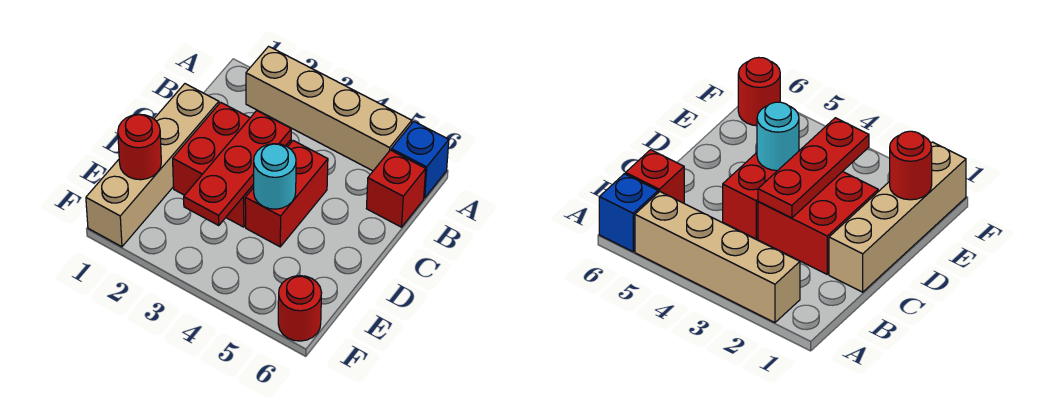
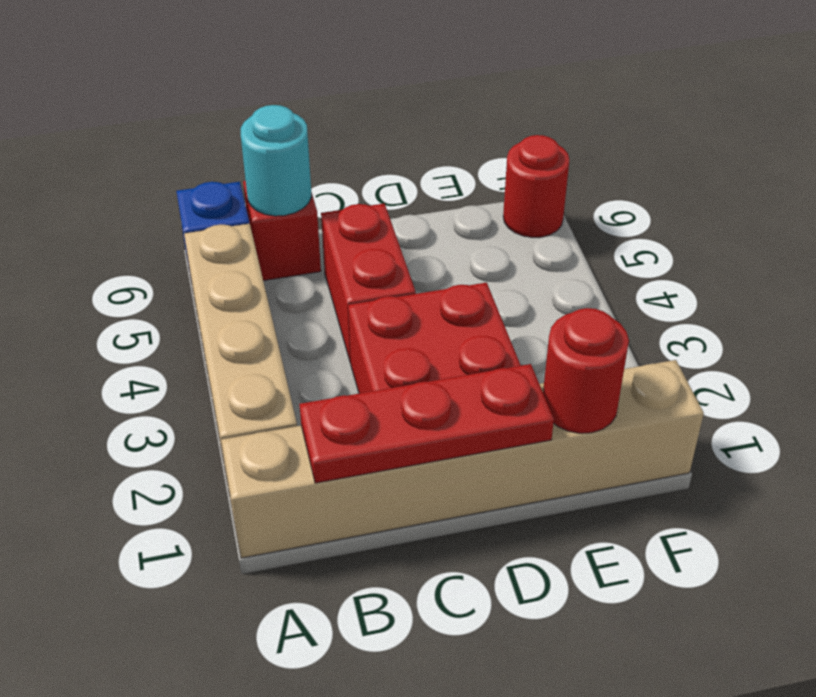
tan brick C1:F1 level 1 -> tan brick A1:F1 level 1
red plate C3:E3 level 2 -> red plate B1:D1 level 2
red brick C4:D4 level 1 -> red brick C4:C5 level 1
cyan round brick D4 level 2 -> cyan round brick B6 level 2

